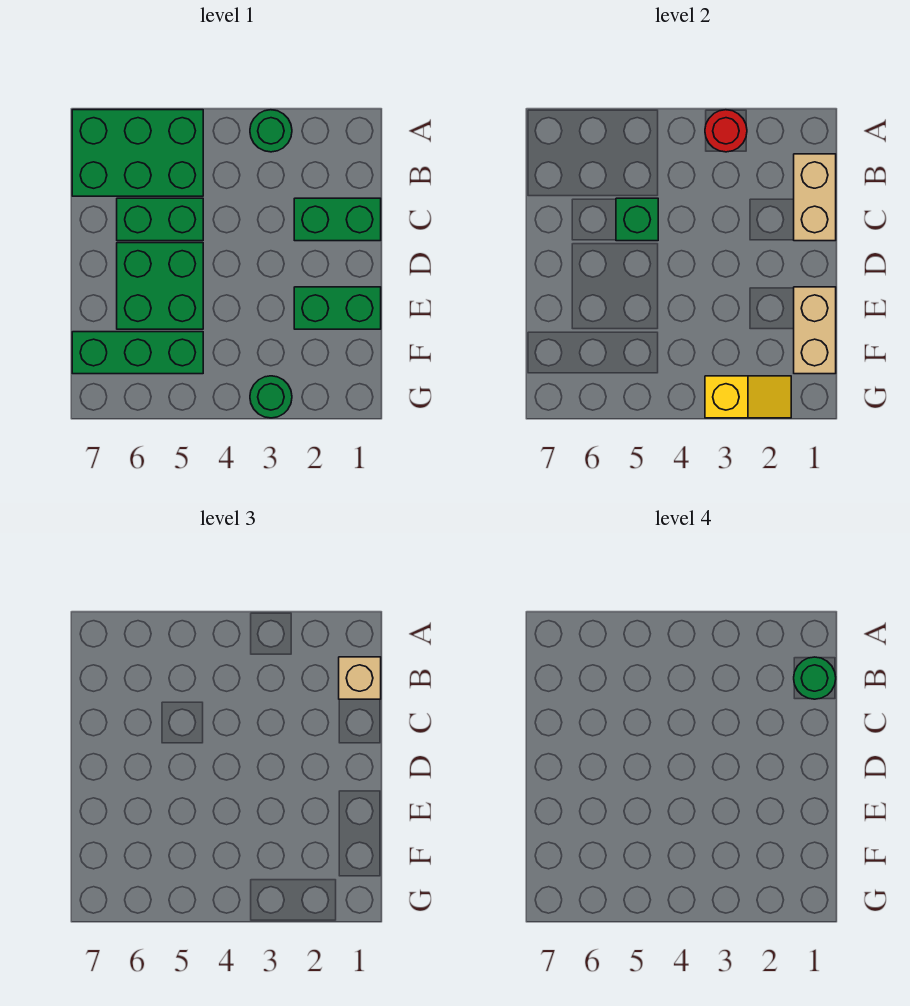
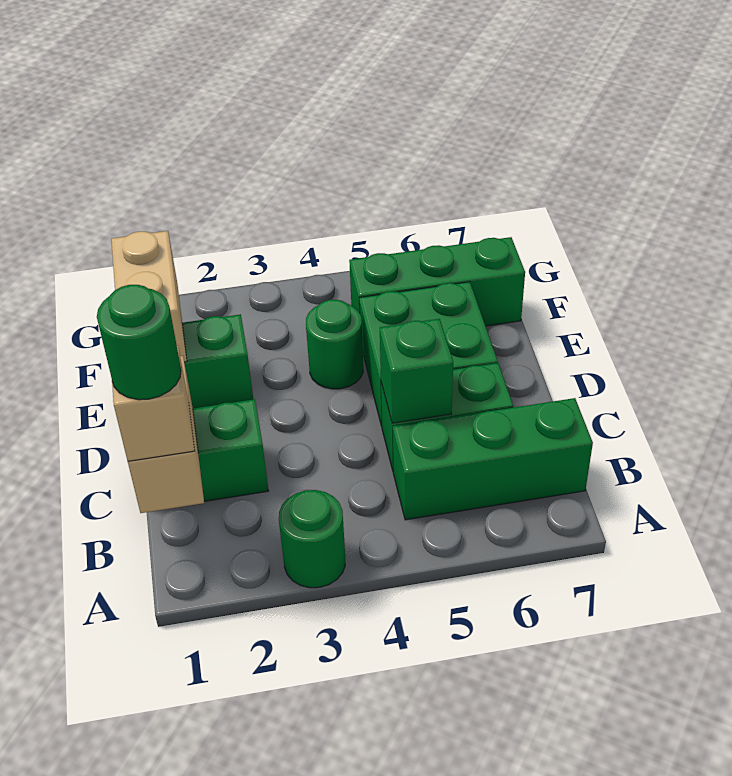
red round brick A3 level 2 -> none
green brick A5:B7 level 1 -> green brick B5:B7 level 1
yellow slope G2:G3 level 2 top 3 -> none
green round brick G3 level 1 -> green round brick E4 level 1

